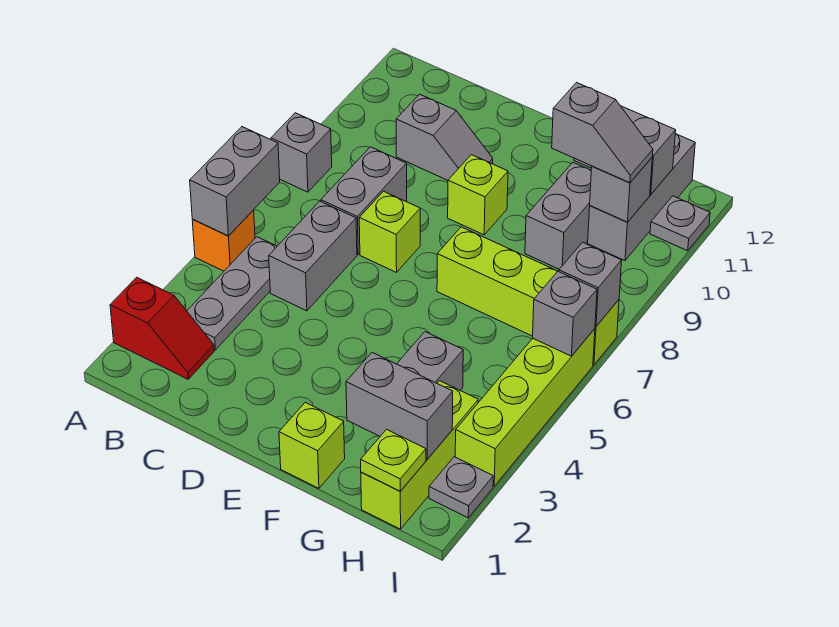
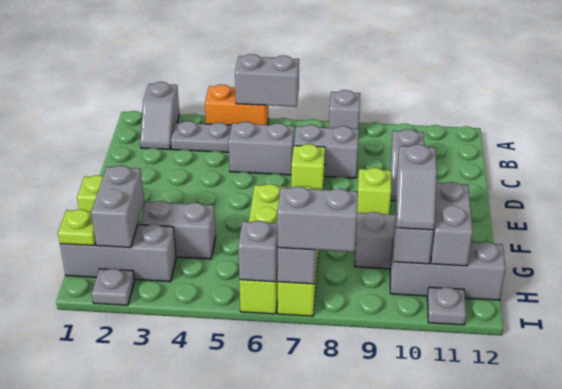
red slope A2:B2 level 1 top A -> grey slope A2:B2 level 1 top A
orange brick A5 level 1 -> orange brick A4:A5 level 1
lime brick H1:H3 level 1 -> grey brick H1:H3 level 1
lime brick I3:I6 level 1 -> lime brick F6:I6 level 1
none -> grey brick I7:I8 level 3

